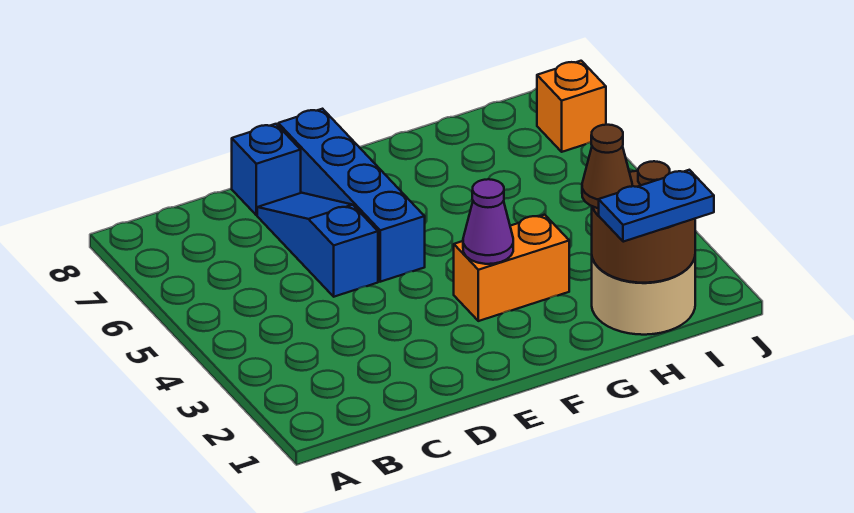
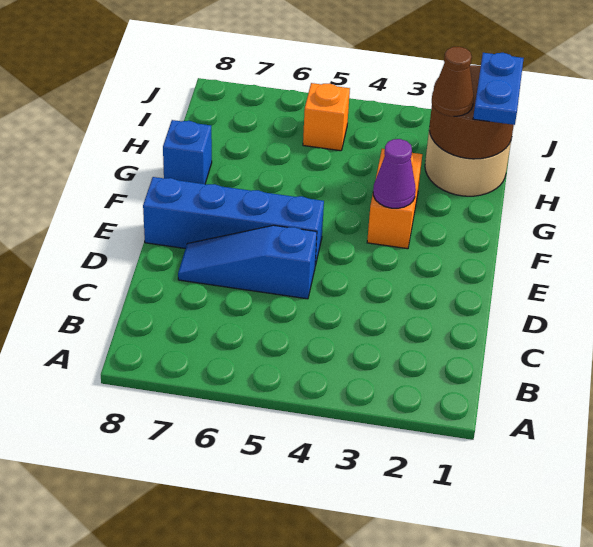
blue brick D8 level 1 -> blue brick G8 level 1
orange brick J7 level 1 -> orange brick I5 level 1

